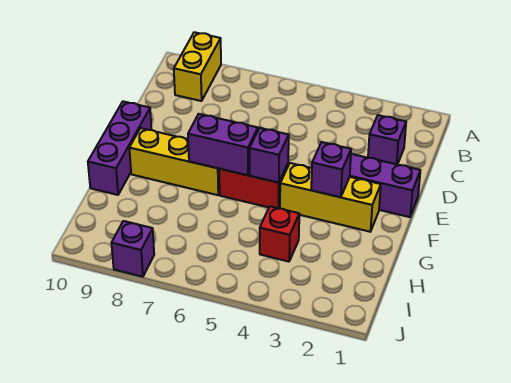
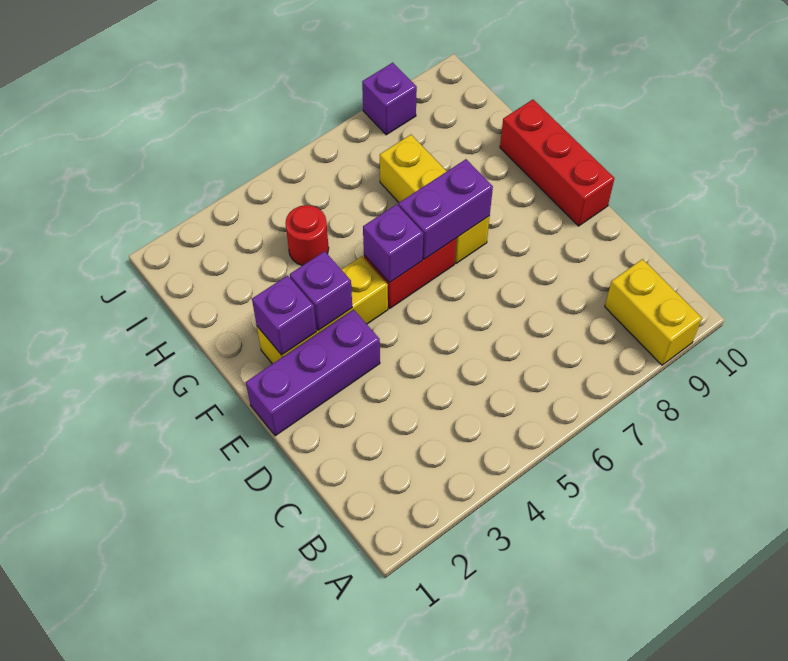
purple brick C2 level 1 -> purple brick F2 level 2
purple brick E10:G10 level 1 -> red brick E10:G10 level 1
yellow brick F7:F9 level 1 -> yellow brick F7:H7 level 1
red brick H4 level 1 -> red round brick H4 level 1

